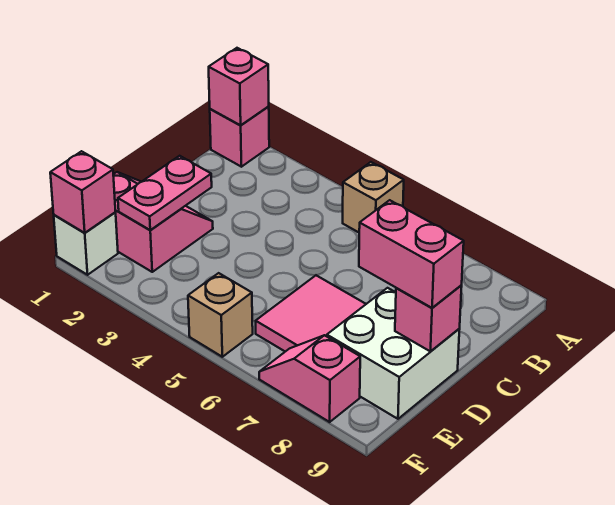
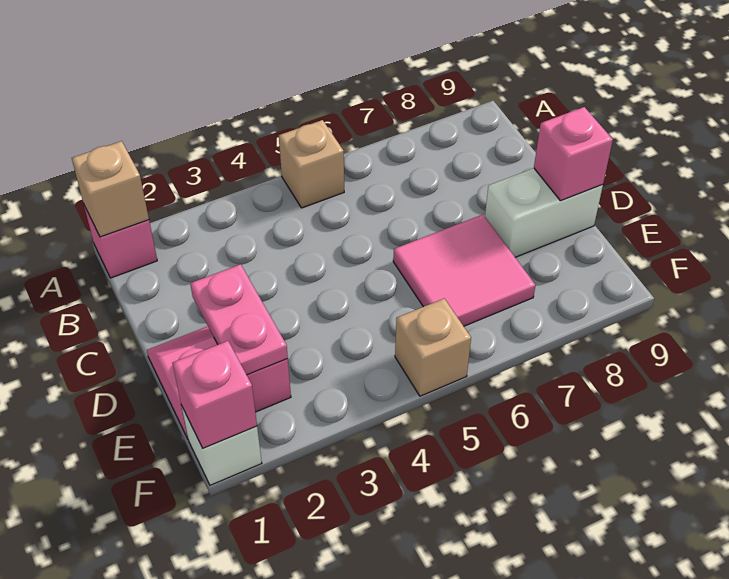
pink brick A1 level 2 -> tan brick A1 level 2
white brick D8:E9 level 1 -> white brick D8:D9 level 1
pink brick D8:D9 level 3 -> none
pink slope F7:F8 level 1 top 8 -> none

